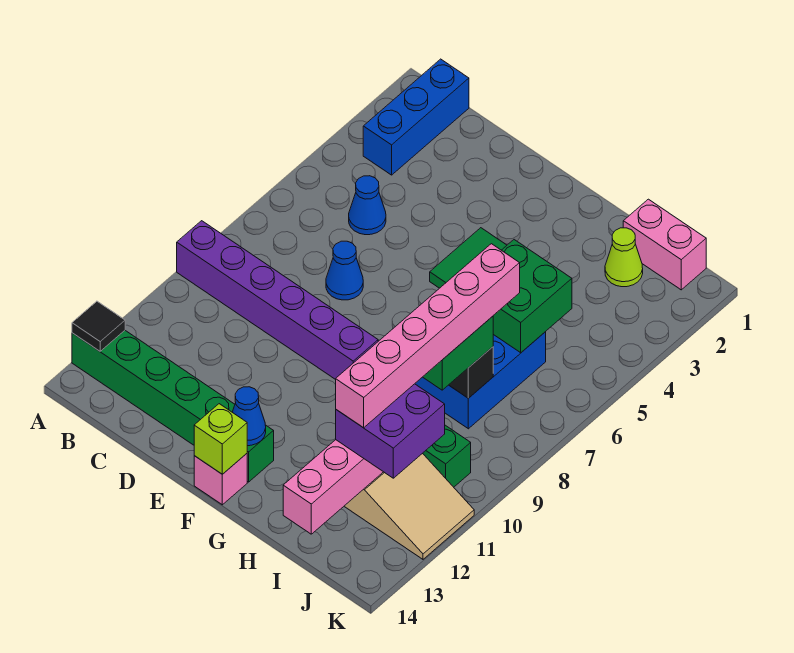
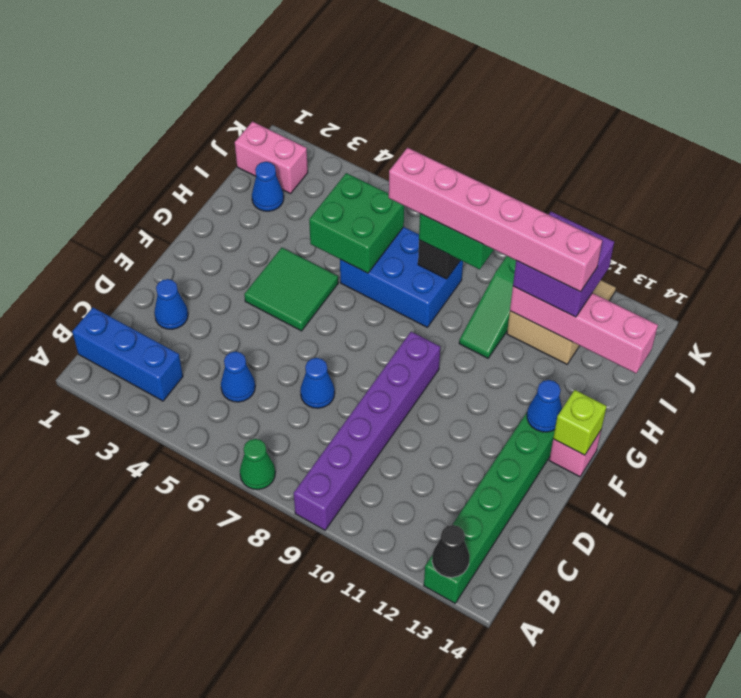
none -> green cone A7 level 1
black tile A13 level 2 -> black cone A13 level 2
none -> blue cone D2 level 1
pink brick I1:J1 level 1 -> pink brick J1:J2 level 1
lime cone I2 level 1 -> blue cone I2 level 1

